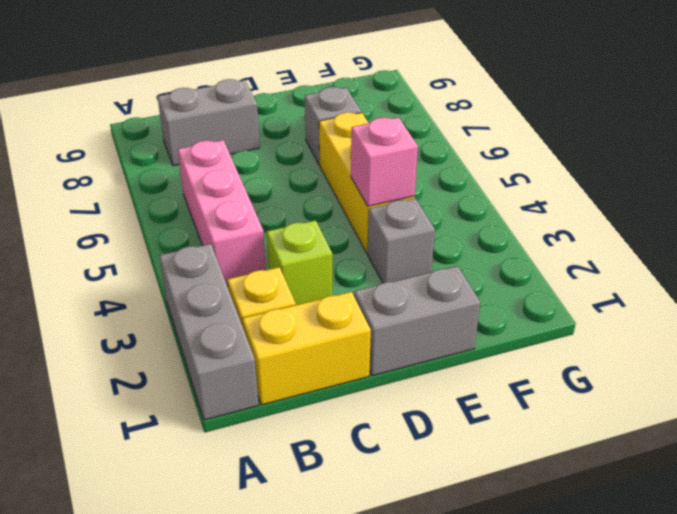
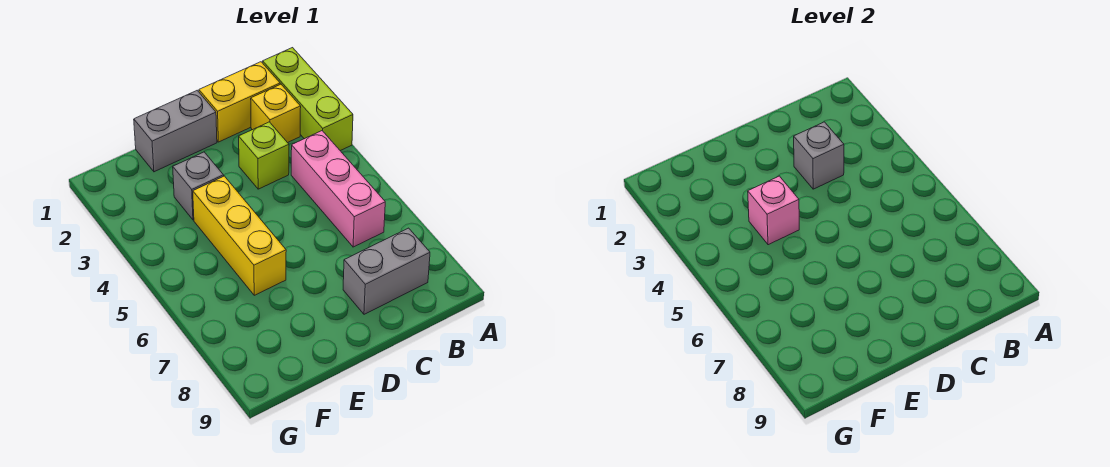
grey brick A1:A3 level 1 -> lime brick A1:A3 level 1
grey brick E7 level 1 -> grey brick C3 level 2

